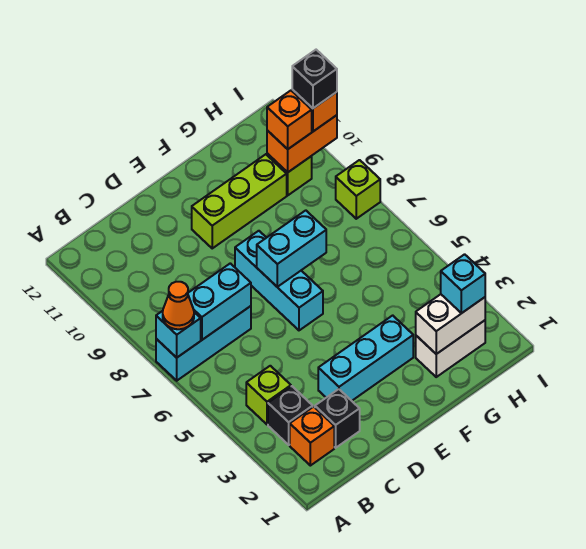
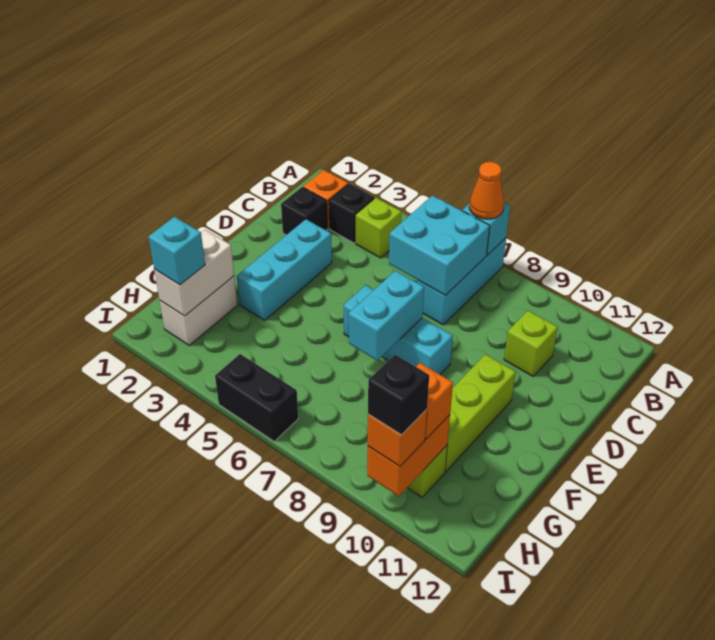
cyan brick B7:C7 level 2 -> cyan brick B6:C7 level 2
none -> black brick I5:I6 level 1
lime brick I8 level 1 -> lime brick C10 level 1

